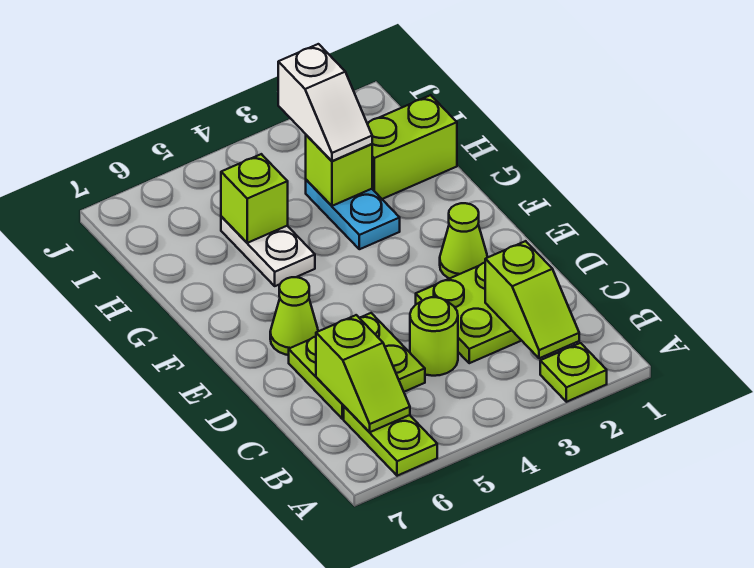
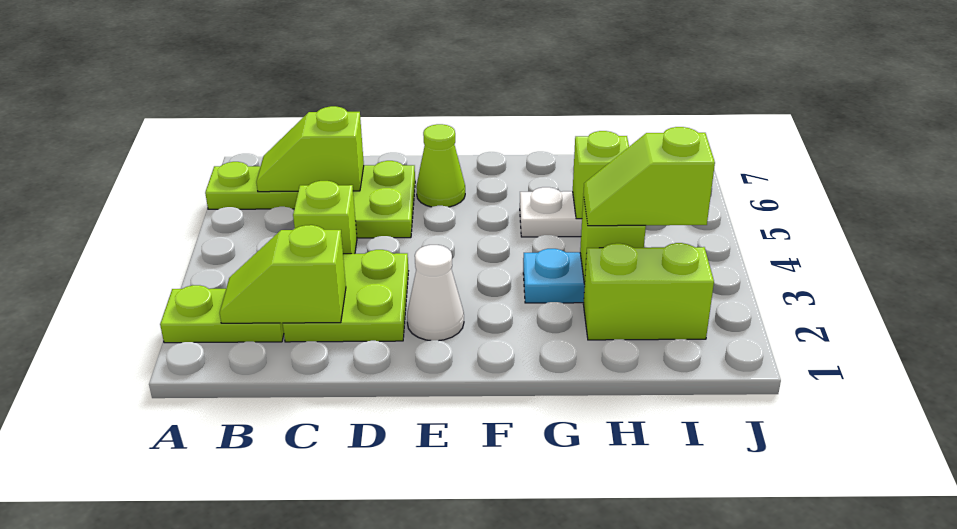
lime plate A2 level 1 -> lime plate A2:B2 level 1
lime round brick C4 level 1 -> lime brick C4 level 1
lime cone E2 level 1 -> white cone E2 level 1
lime brick H1:H2 level 1 -> lime brick H2:I2 level 1
white slope H3:I3 level 3 top I -> lime slope H3:I3 level 3 top I

